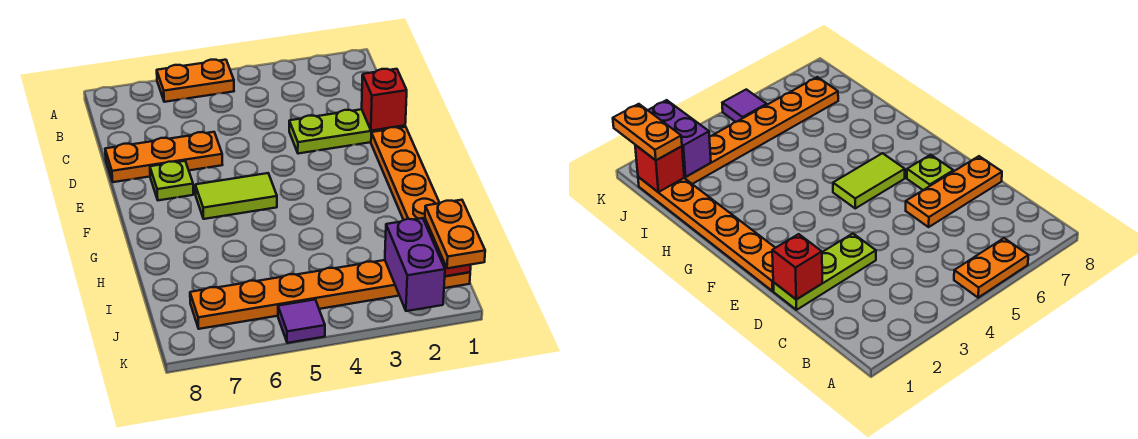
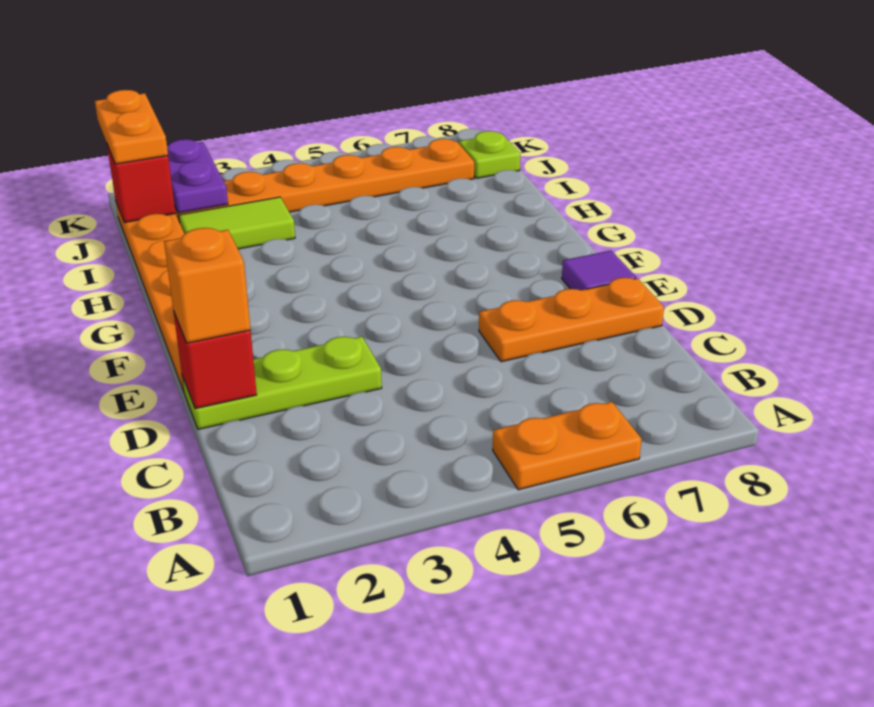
none -> orange brick D1 level 3
lime plate E7 level 1 -> lime plate J8 level 1
lime tile F5:F6 level 1 -> lime tile I2:I3 level 1
purple brick J2:K2 level 2 -> purple plate J2:K2 level 2
purple tile K5 level 1 -> purple tile E8 level 1

